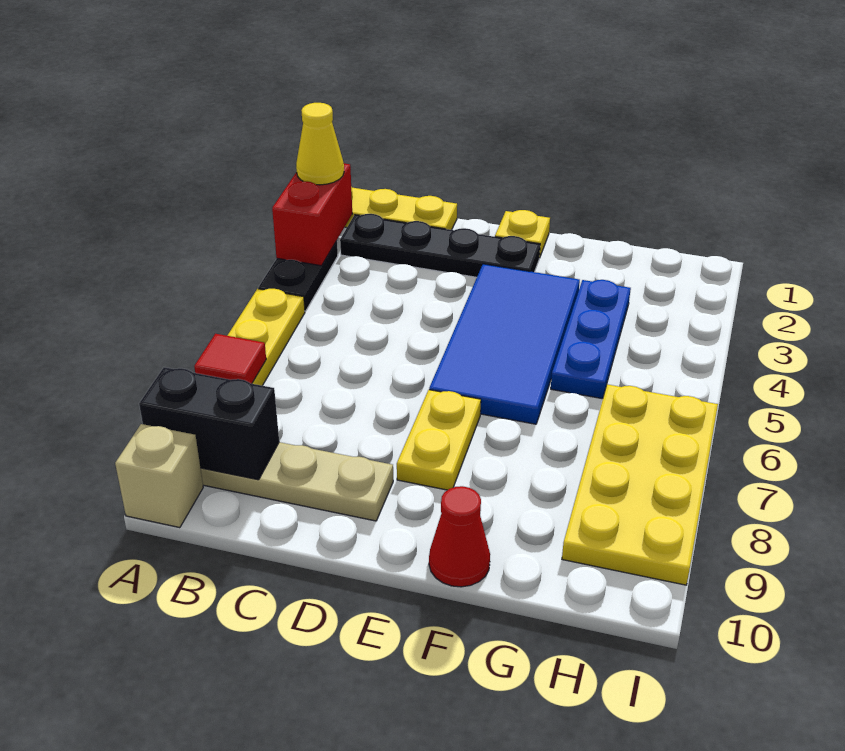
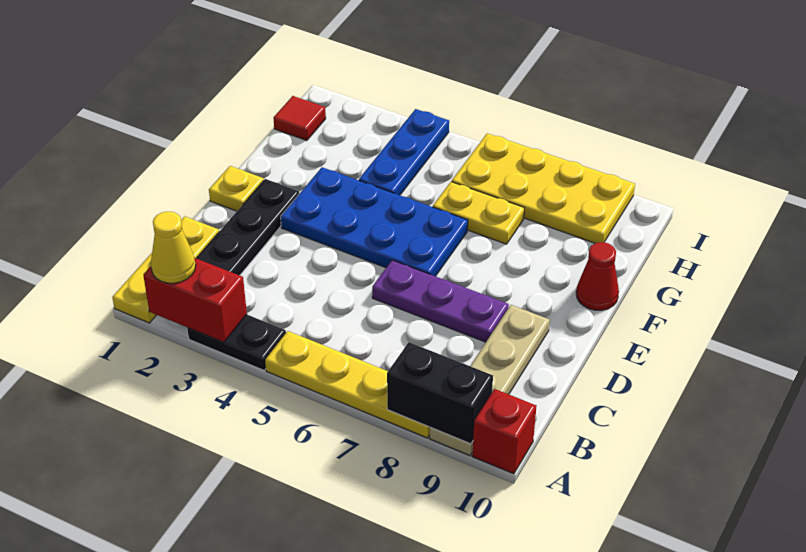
red tile A7 level 2 -> red tile H1 level 1
black brick A9:B9 level 2 -> black brick A8:A9 level 2
tan brick A10 level 1 -> red brick A10 level 1
none -> purple plate D6:D8 level 1
blue tile E3:F6 level 1 -> blue plate E3:F6 level 1
yellow plate E7:E8 level 1 -> yellow plate G6:G7 level 1
blue plate G3:G5 level 1 -> blue plate G4:I4 level 1

